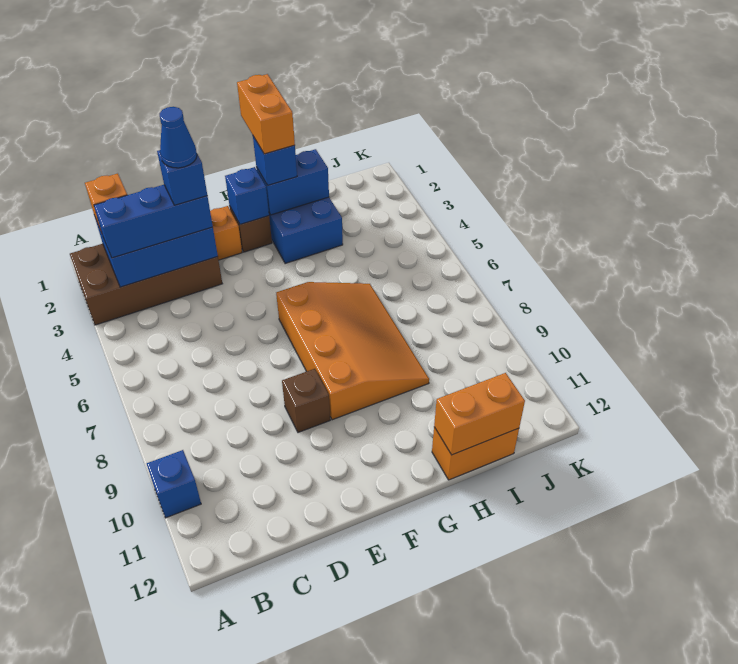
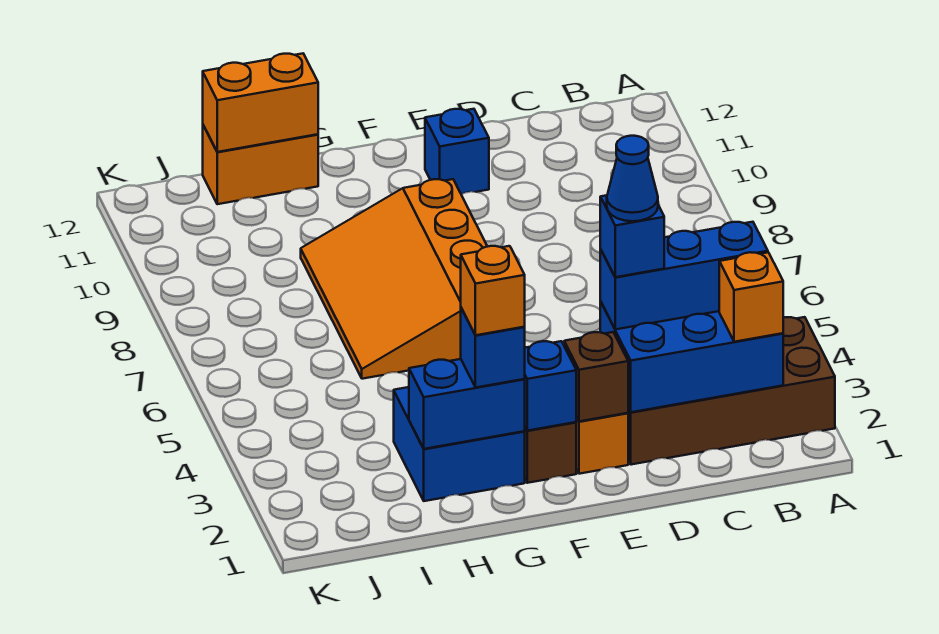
blue brick A10 level 1 -> blue brick E11 level 1
brown brick E9 level 1 -> brown brick E2 level 2
orange brick G1:G2 level 4 -> orange brick G2 level 4

